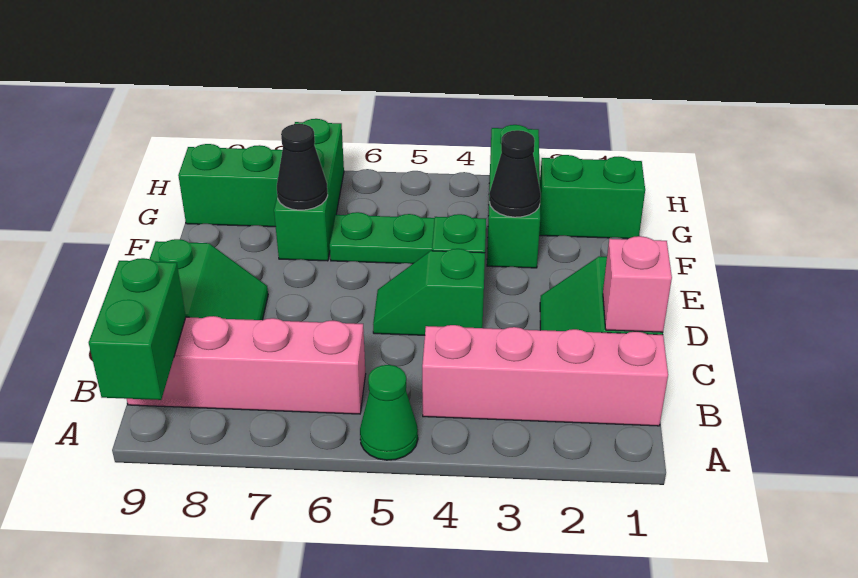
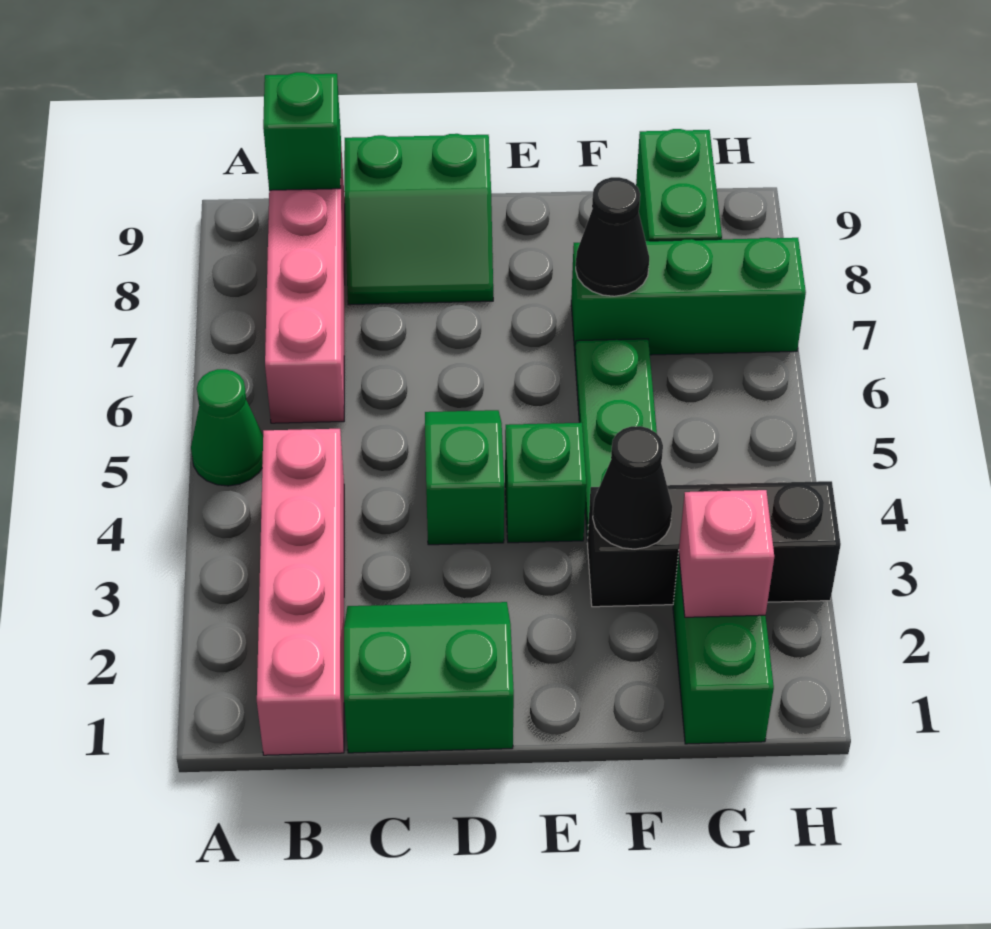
green brick A9:B9 level 2 -> green brick B9 level 2
pink brick C1 level 2 -> pink brick G2 level 2
green brick F3:H3 level 1 -> black brick F3:H3 level 1

